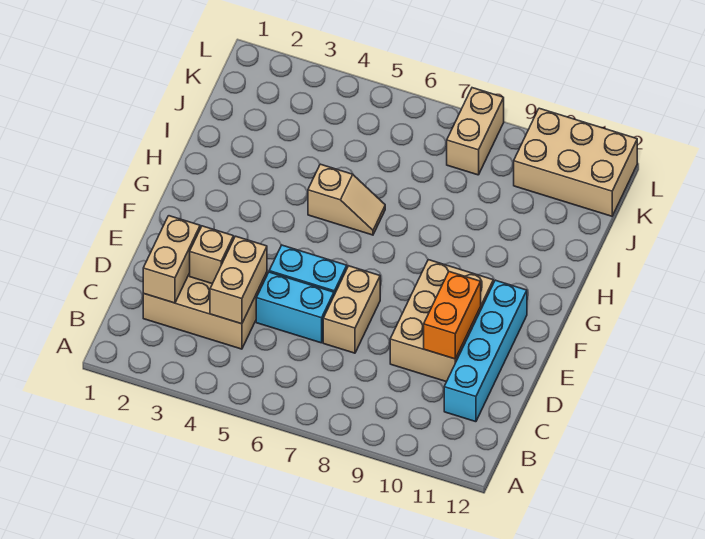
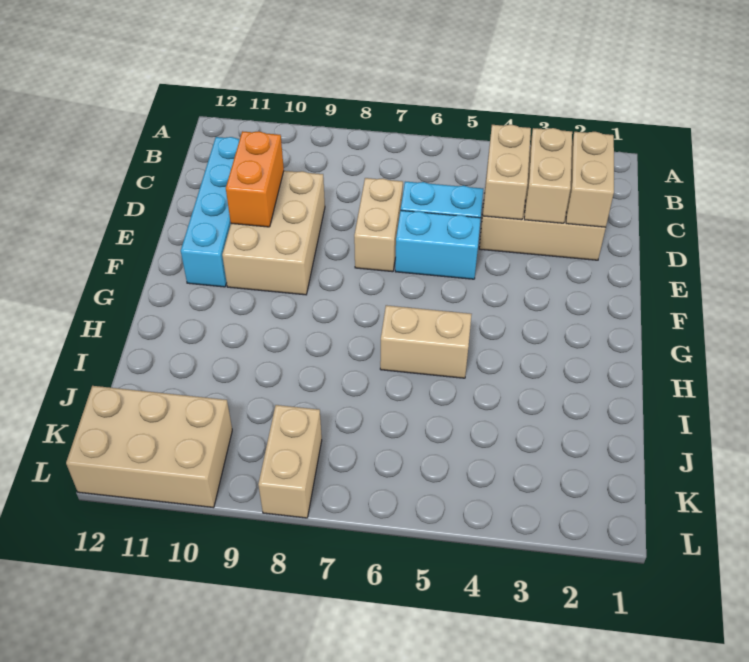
tan brick D3 level 2 -> tan brick C3:D3 level 2
tan slope H5:H6 level 1 top 5 -> tan brick H5:H6 level 1

